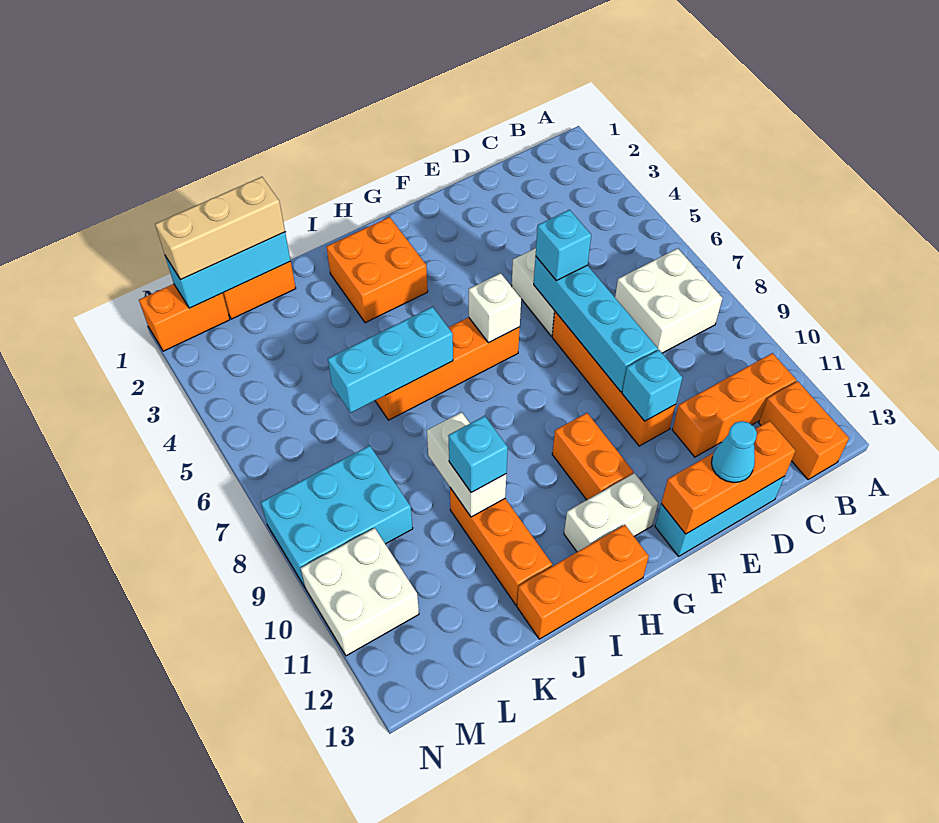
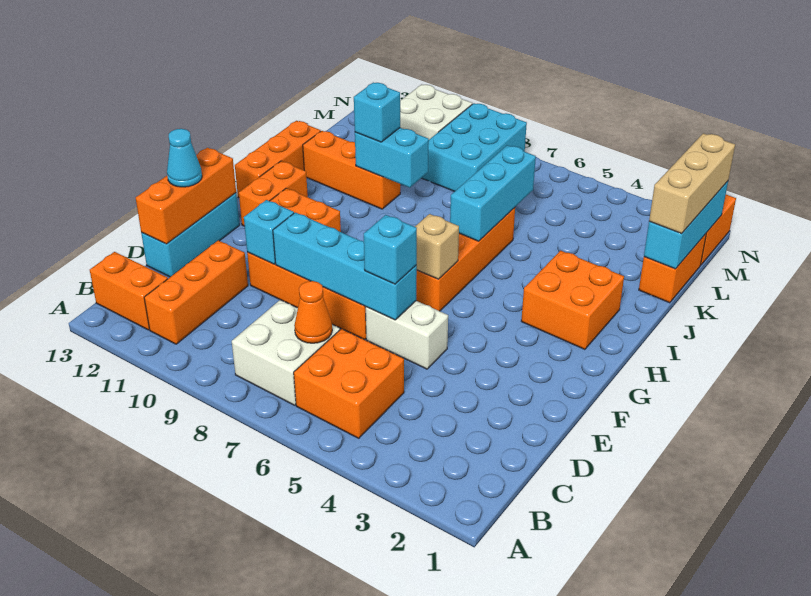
none -> orange brick B5:C6 level 1
none -> orange cone C7 level 2
white brick G6 level 2 -> tan brick G6 level 2
white brick G12:H12 level 1 -> orange brick G12:H12 level 1
white brick J9:J10 level 2 -> cyan brick J9:J10 level 2

